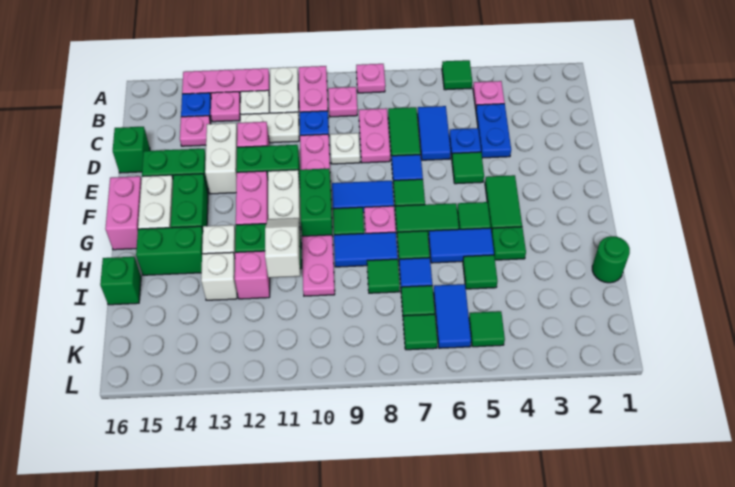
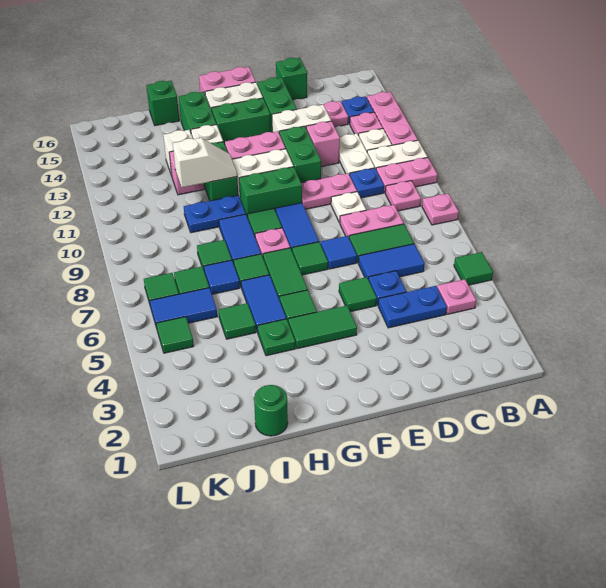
pink plate H10:I10 level 1 -> blue plate H10:I10 level 1

